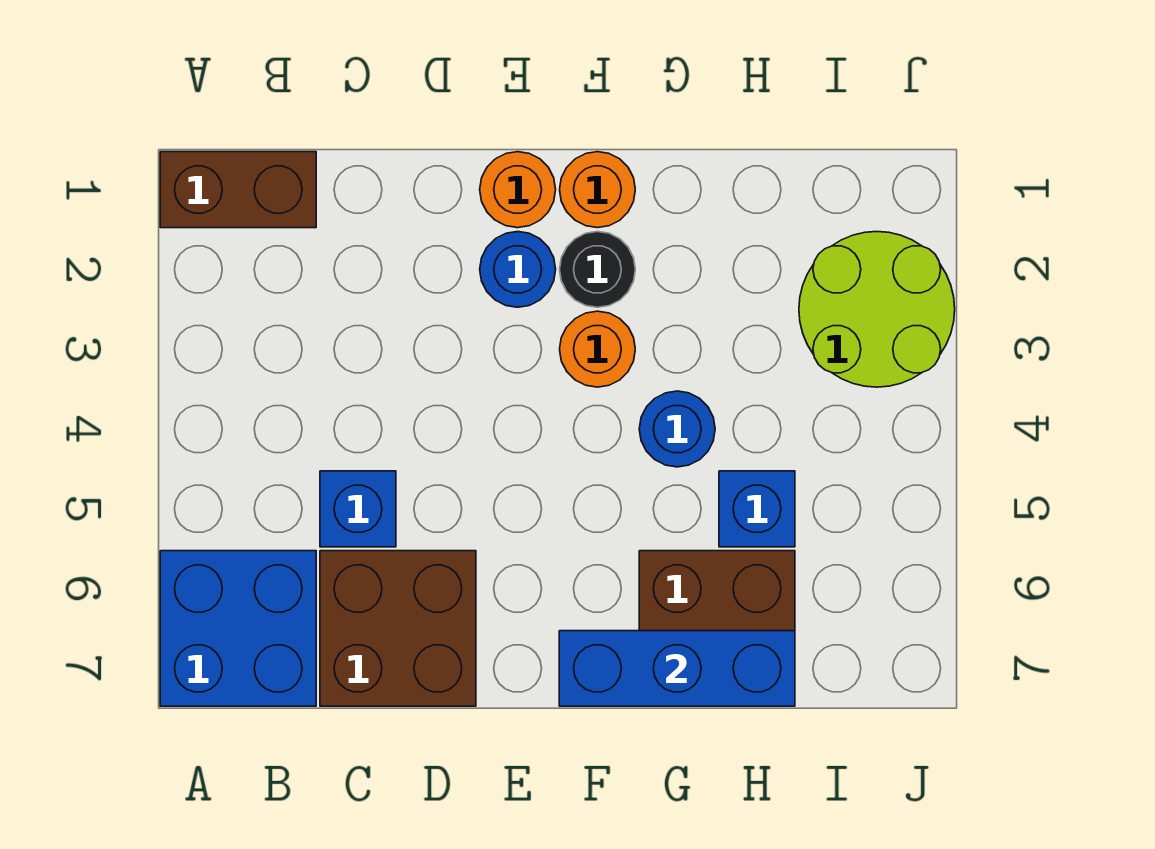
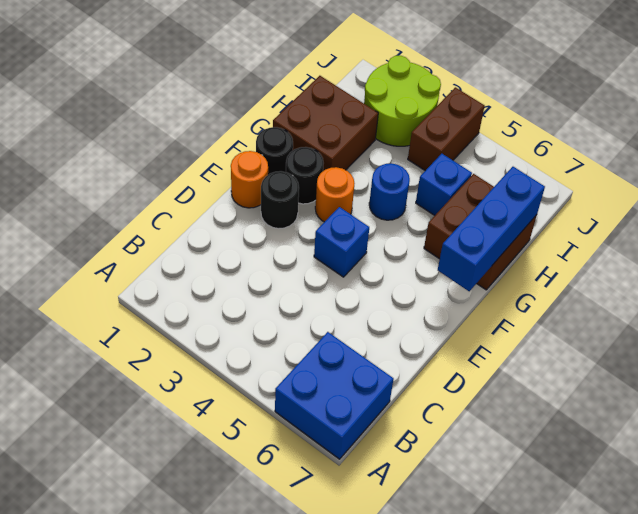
brown brick A1:B1 level 1 -> brown brick I4:J4 level 1
blue brick C5 level 1 -> blue brick E4 level 1
brown brick C6:D7 level 1 -> brown brick G1:H2 level 1
blue round brick E2 level 1 -> black round brick E2 level 1
orange round brick F1 level 1 -> black round brick F1 level 1

